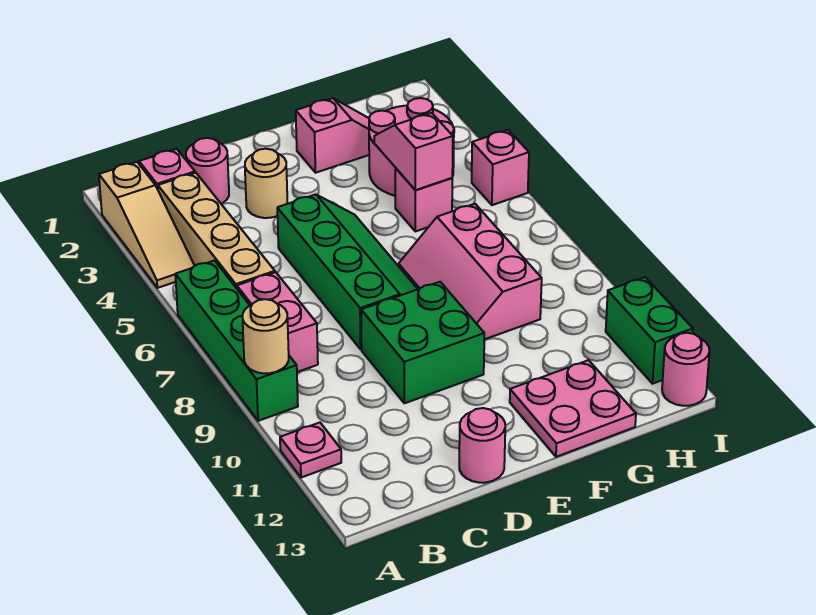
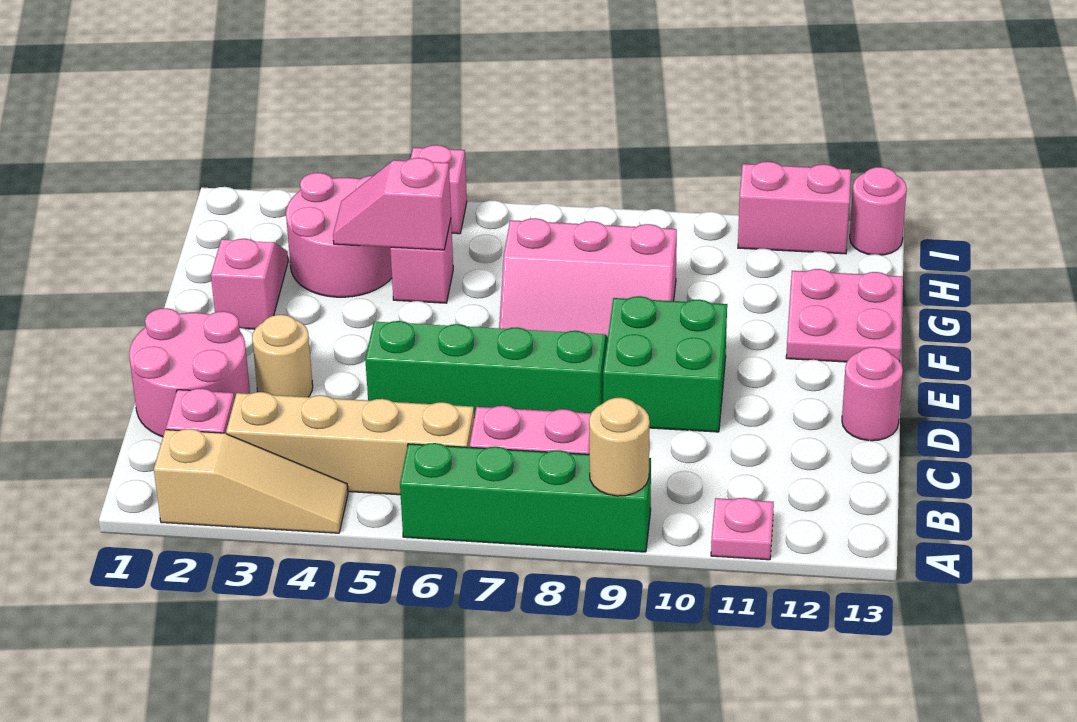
pink round brick C2 level 1 -> pink round brick C1:D2 level 1
green brick I11:I12 level 1 -> pink brick I11:I12 level 1

